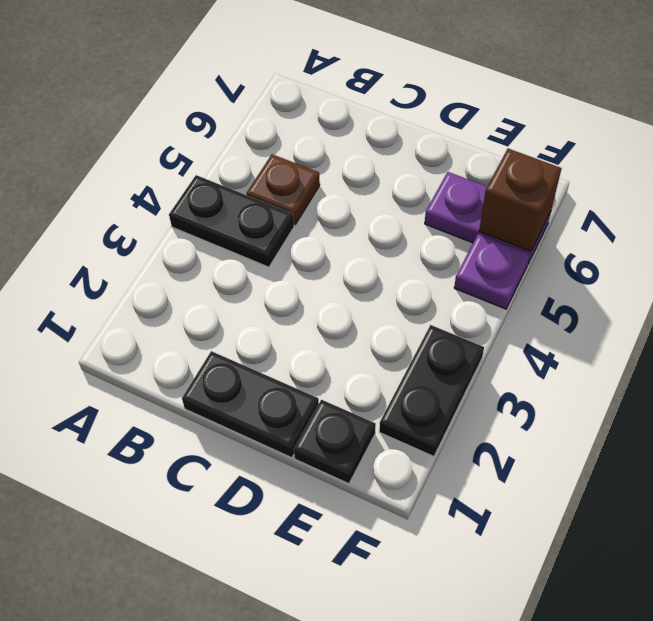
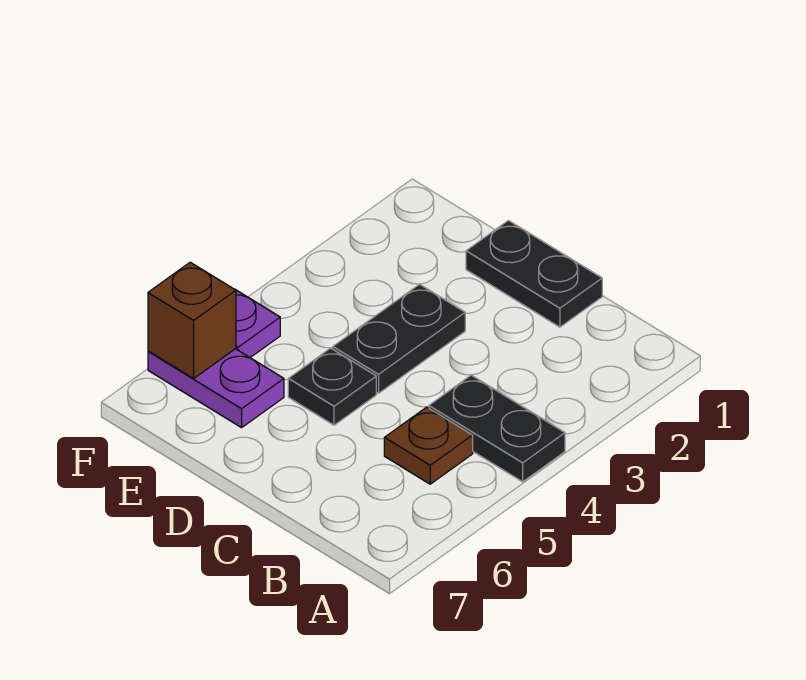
black plate E1 level 1 -> black plate D5 level 1
black plate F2:F3 level 1 -> black plate D3:D4 level 1

